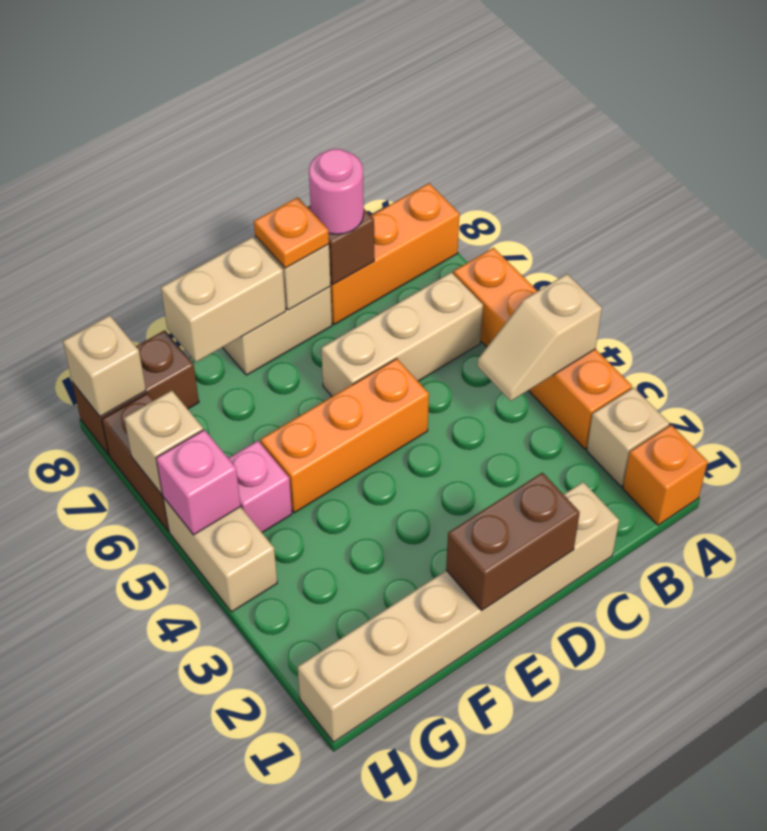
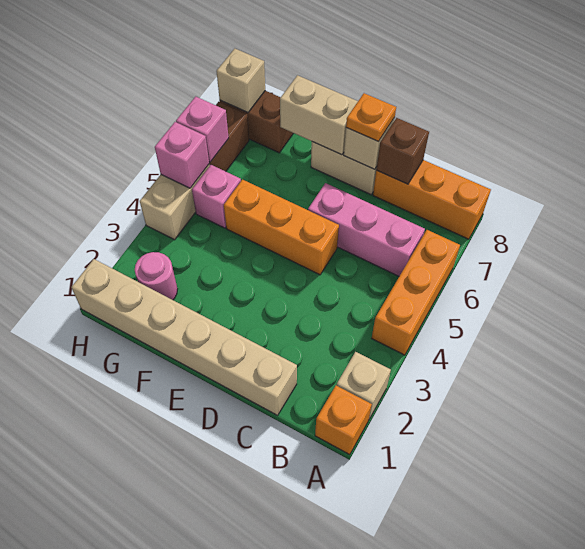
orange brick A3:A6 level 1 -> orange brick A4:A6 level 1
tan slope A4:B4 level 2 top A -> none
tan brick B6:D6 level 1 -> pink brick B6:D6 level 1
pink round brick C8 level 3 -> pink round brick G2 level 1
brown brick D1:E1 level 2 -> none
tan brick H6 level 2 -> pink brick H6 level 2

